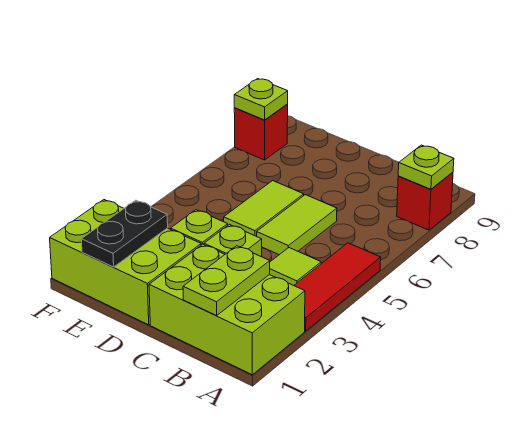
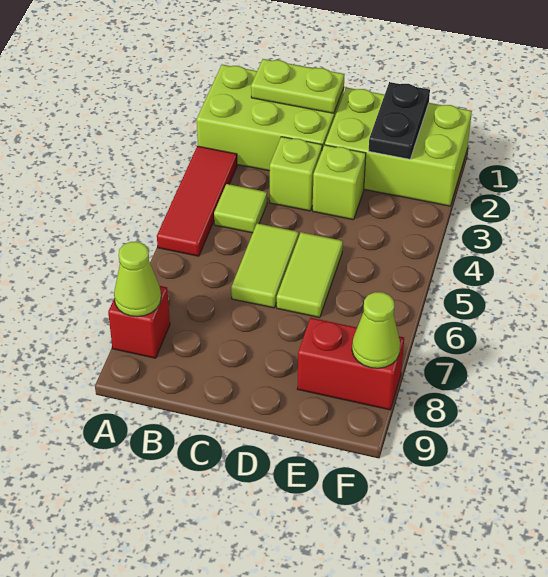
lime plate A8 level 2 -> lime cone A8 level 2
lime plate B1:B2 level 2 -> lime plate B1:C1 level 2
red brick F8 level 1 -> red brick E8:F8 level 1
lime plate F8 level 2 -> lime cone F8 level 2

